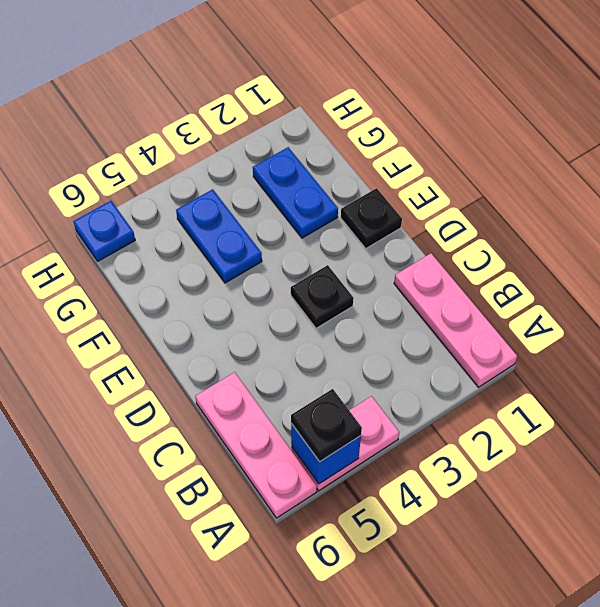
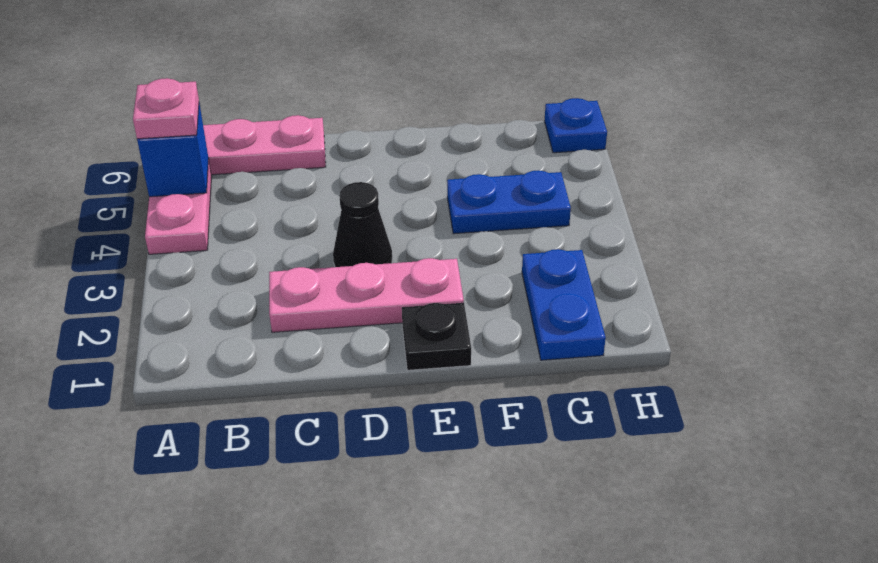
pink plate A1:C1 level 1 -> pink plate C2:E2 level 1
black plate A5 level 3 -> pink plate A5 level 3
black plate D3 level 1 -> black cone D3 level 1
blue plate F2:G2 level 1 -> blue plate G1:G2 level 1

